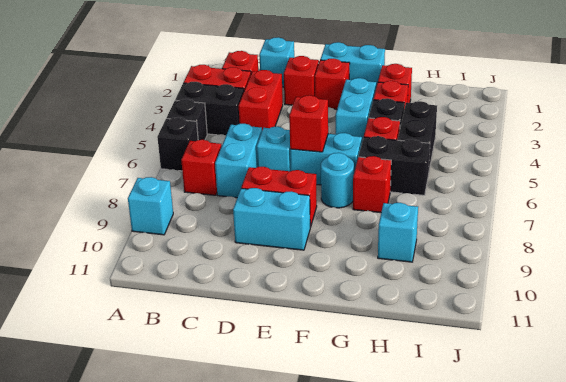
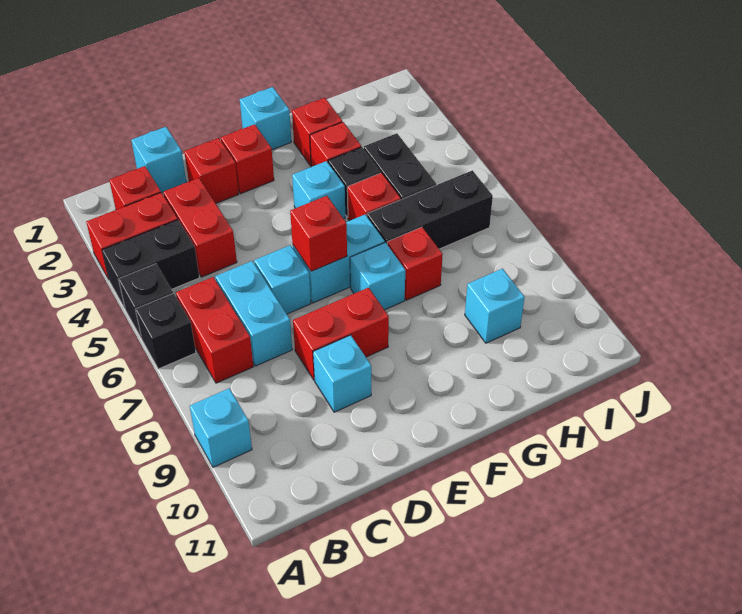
red brick B7 level 1 -> red brick B6:B7 level 1
cyan brick D9:E9 level 1 -> cyan brick D9 level 1
cyan brick E1:F1 level 1 -> cyan brick F1 level 1
cyan brick F3:F4 level 1 -> cyan brick F4 level 1
cyan round brick F7 level 1 -> cyan brick F7 level 1
black brick G6:H6 level 1 -> black brick G6:I6 level 1

